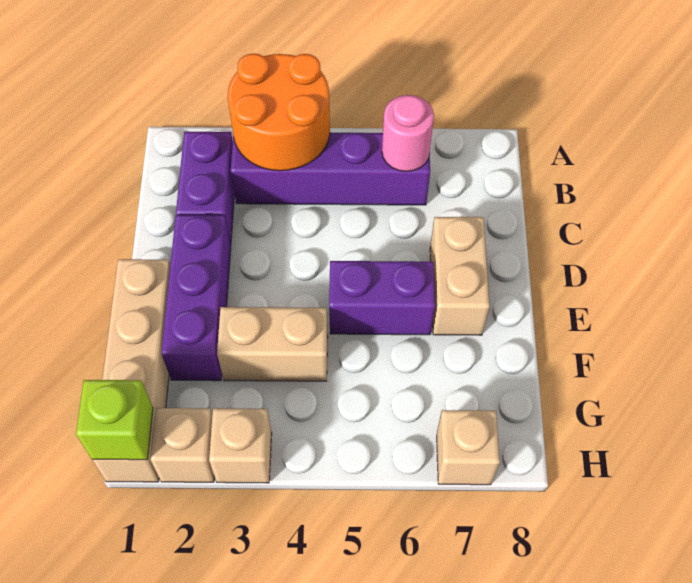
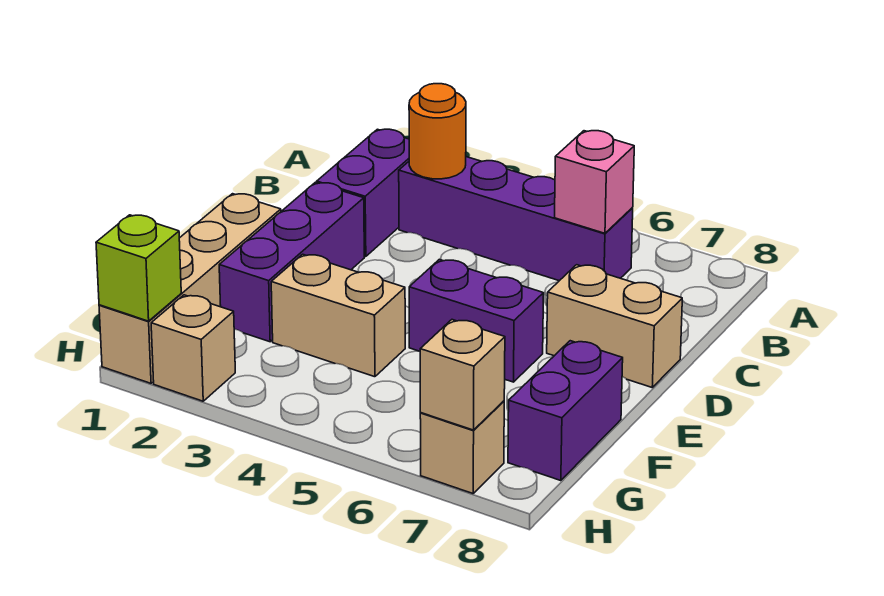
orange round brick A3:B4 level 2 -> orange round brick B3 level 2
pink round brick B6 level 2 -> pink brick B6 level 2
tan brick D7:E7 level 1 -> tan brick D7:D8 level 1
none -> purple brick F8:G8 level 1
tan brick H3 level 1 -> tan brick H7 level 2

